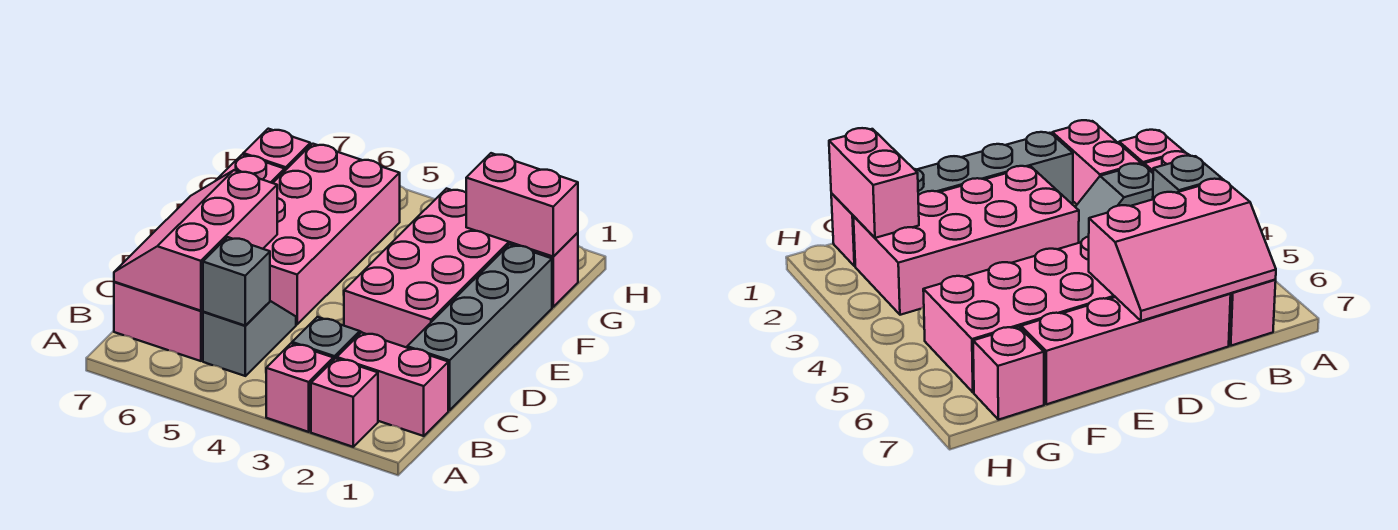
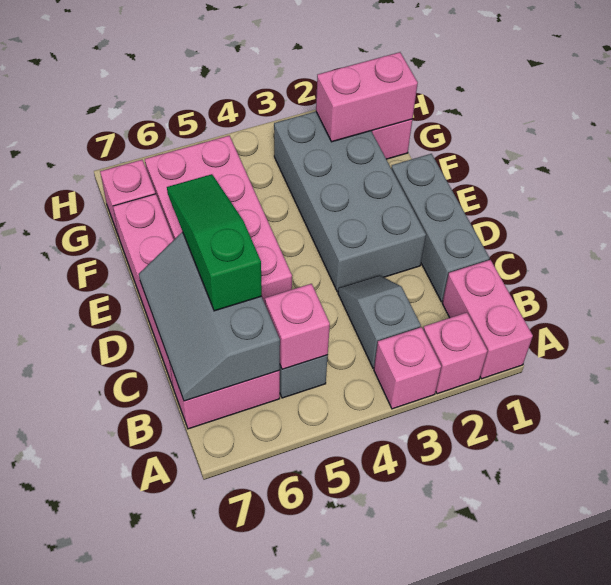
pink brick B1:B2 level 1 -> pink brick A1:B1 level 1
grey brick B5 level 2 -> pink brick B5 level 2
pink slope B6:D7 level 2 top 6 -> grey slope B6:D7 level 2 top 6
grey brick C1:F1 level 1 -> grey brick C1:E1 level 1
none -> green slope C6:E6 level 3 top C
pink brick D2:G3 level 1 -> grey brick D2:G3 level 1

